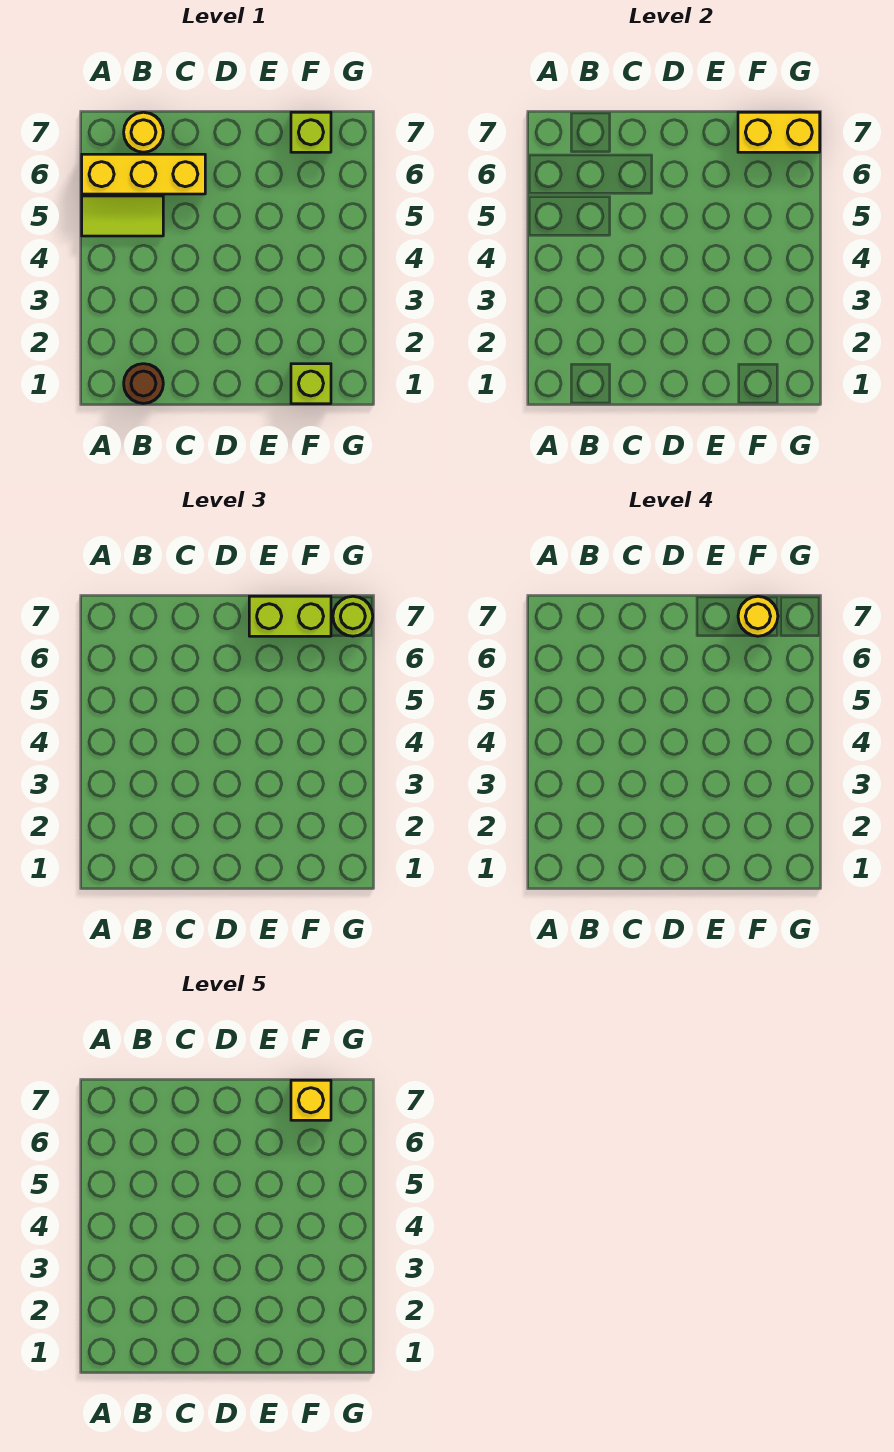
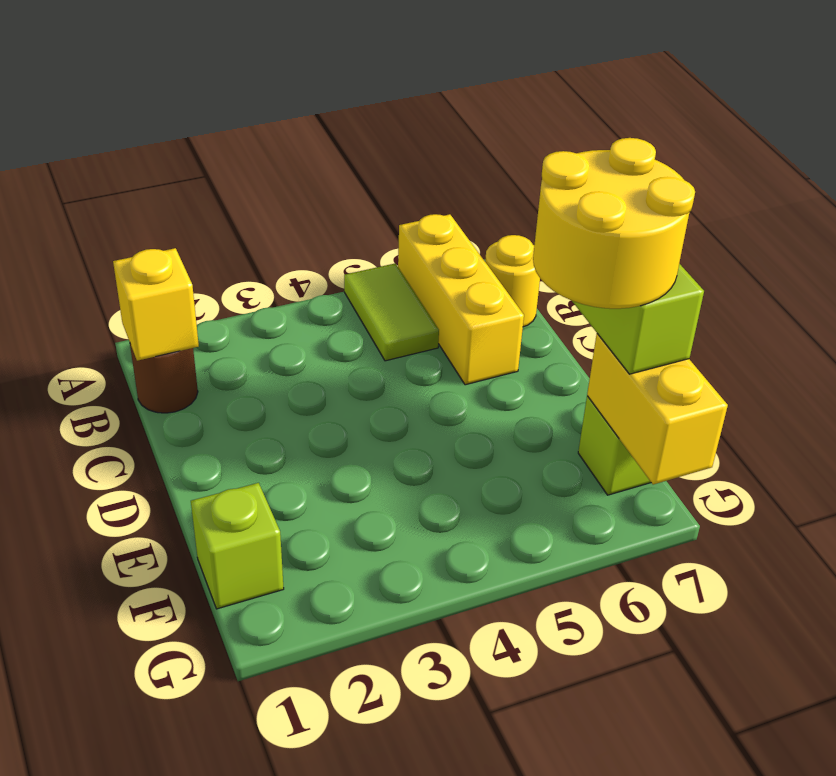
yellow round brick F7 level 4 -> yellow round brick E6:F7 level 4
yellow brick F7 level 5 -> yellow brick B1 level 2
lime round brick G7 level 3 -> none

